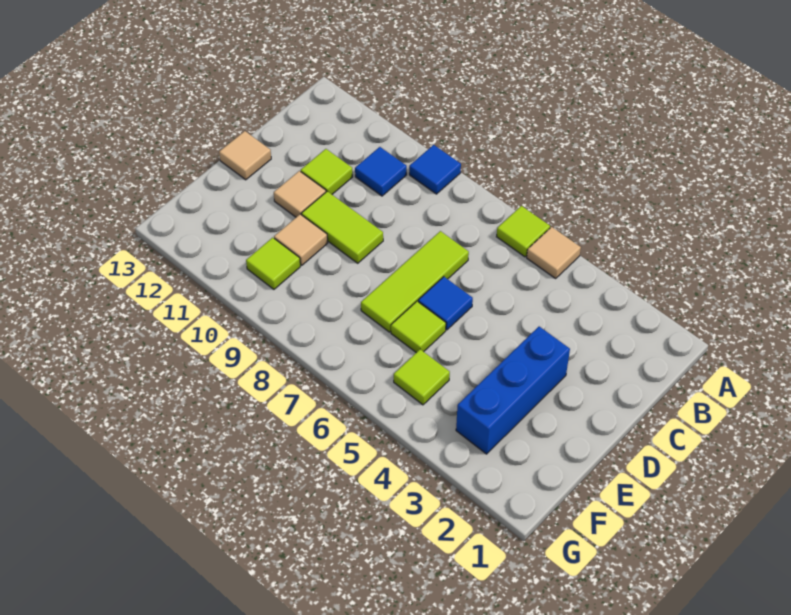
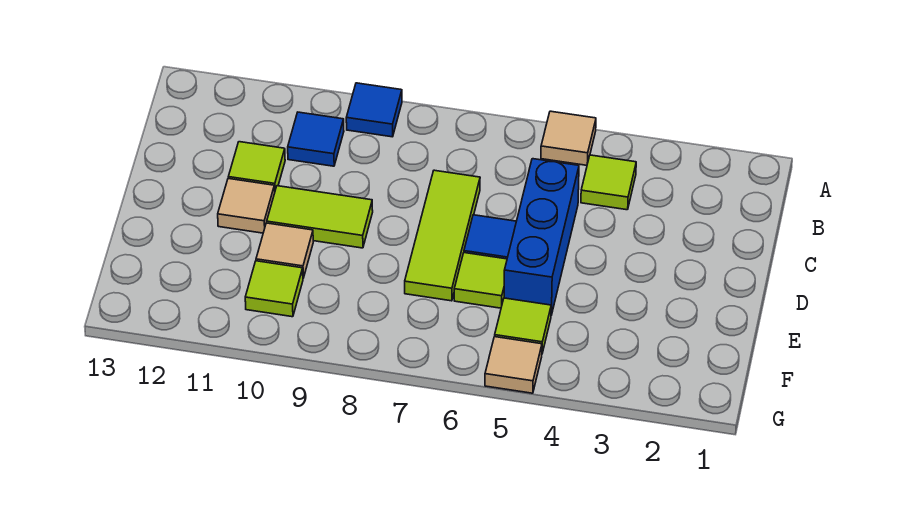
lime tile A6 level 1 -> lime tile B4 level 1
blue brick D3:F3 level 1 -> blue brick C5:E5 level 1
tan tile D13 level 1 -> tan tile G5 level 1

